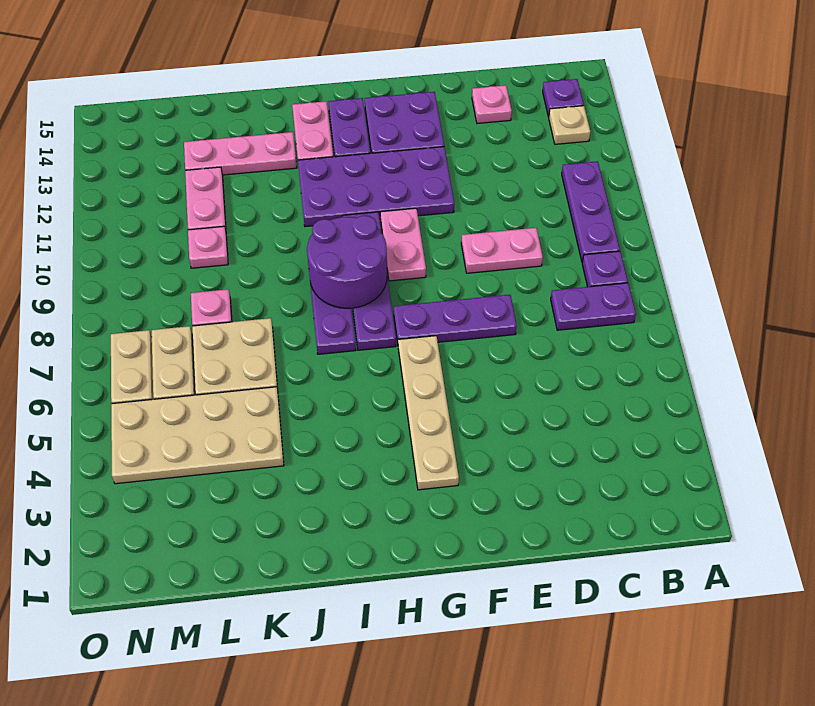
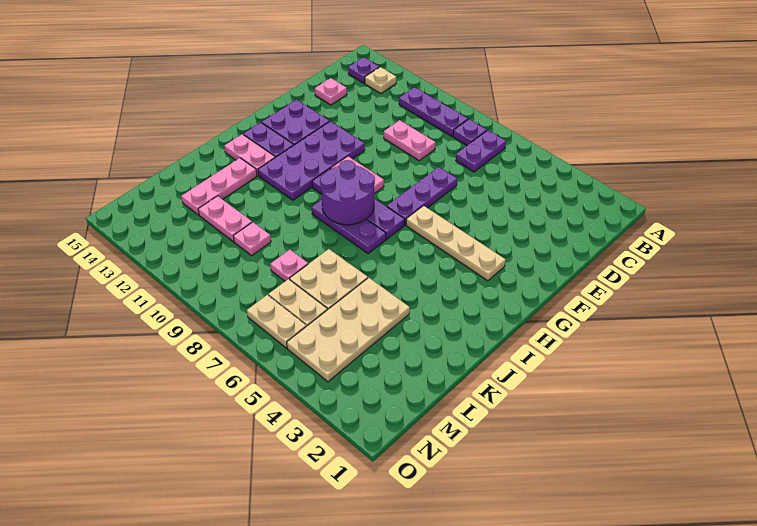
pink plate D9:E9 level 1 -> pink plate D9:D10 level 1

